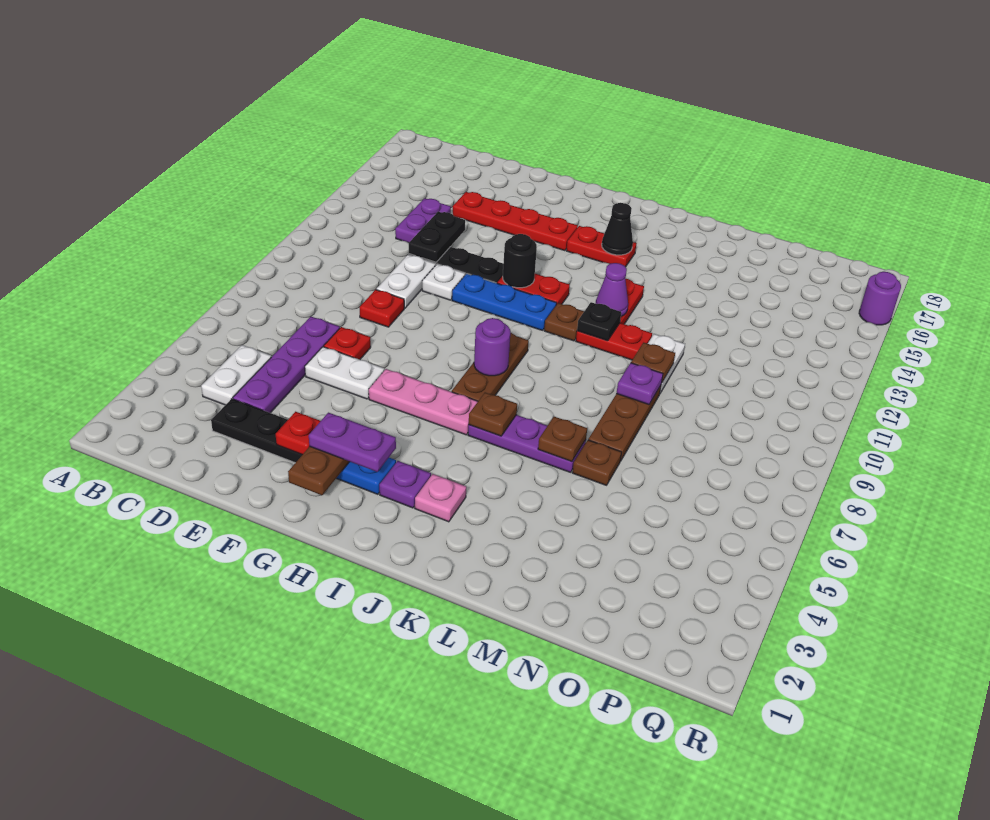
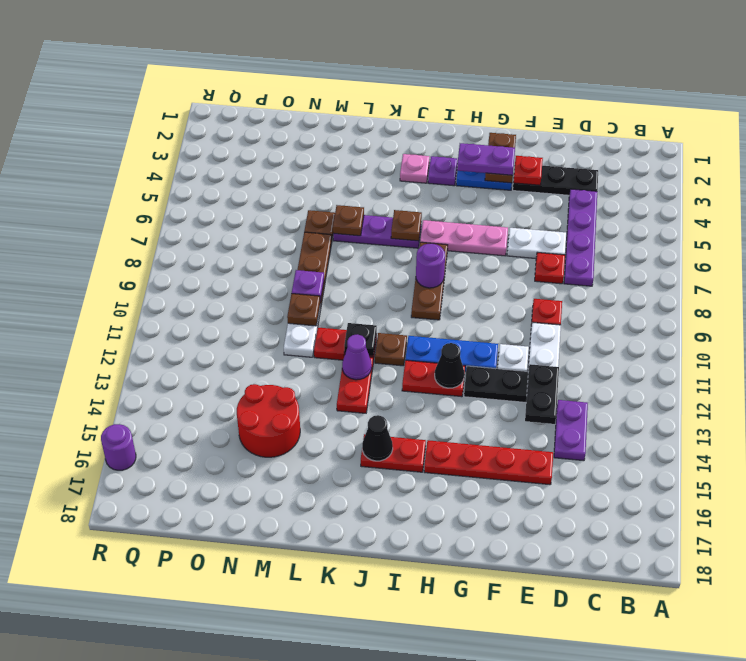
white plate C4:C5 level 1 -> none
black round brick H12 level 2 -> black cone H12 level 2
none -> red round brick M14:N15 level 1

